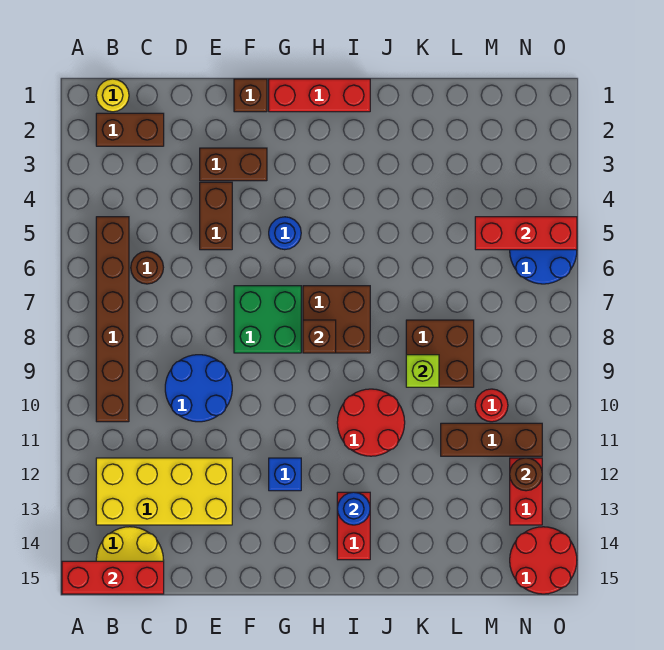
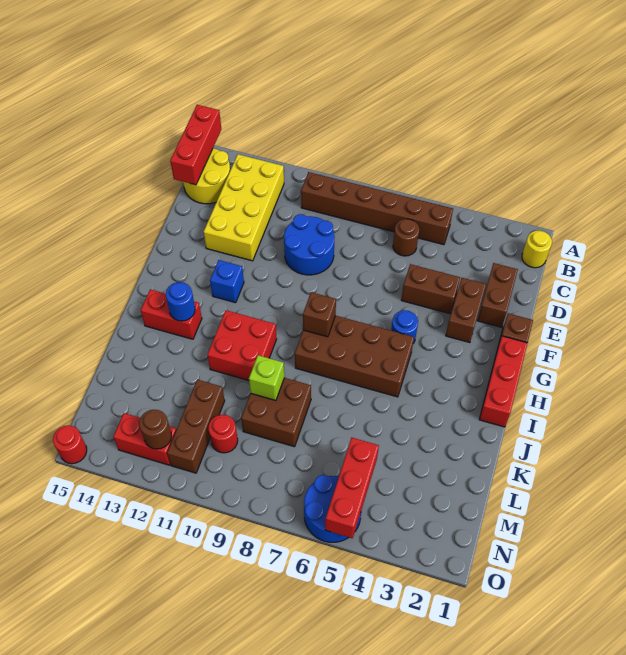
brown brick B2:C2 level 1 -> brown brick D2:E2 level 1
green brick F7:G8 level 1 -> none
brown brick H7:I8 level 1 -> brown brick H5:I8 level 1
red round brick I10:J11 level 1 -> red brick I10:J11 level 1
red round brick N14:O15 level 1 -> red round brick O15 level 1

